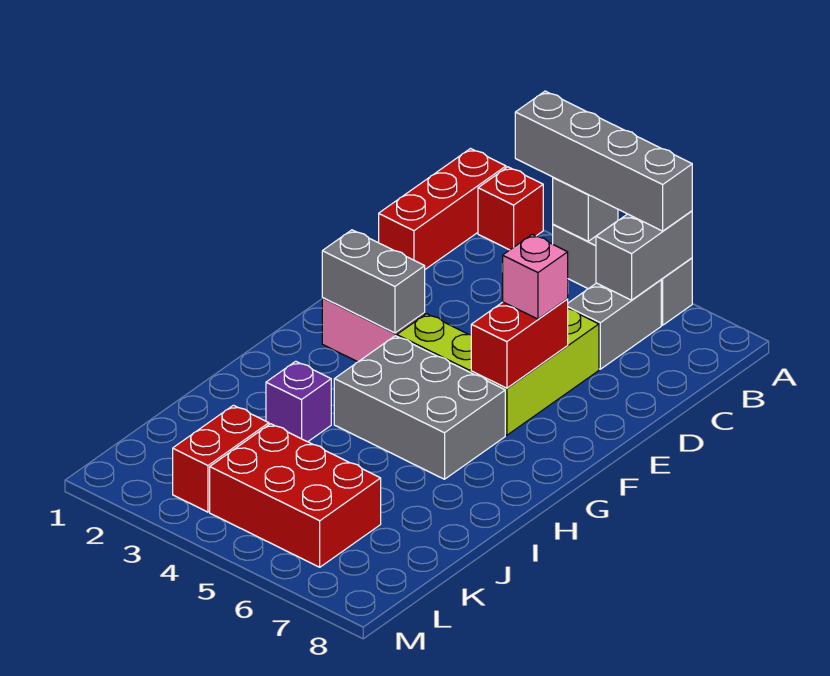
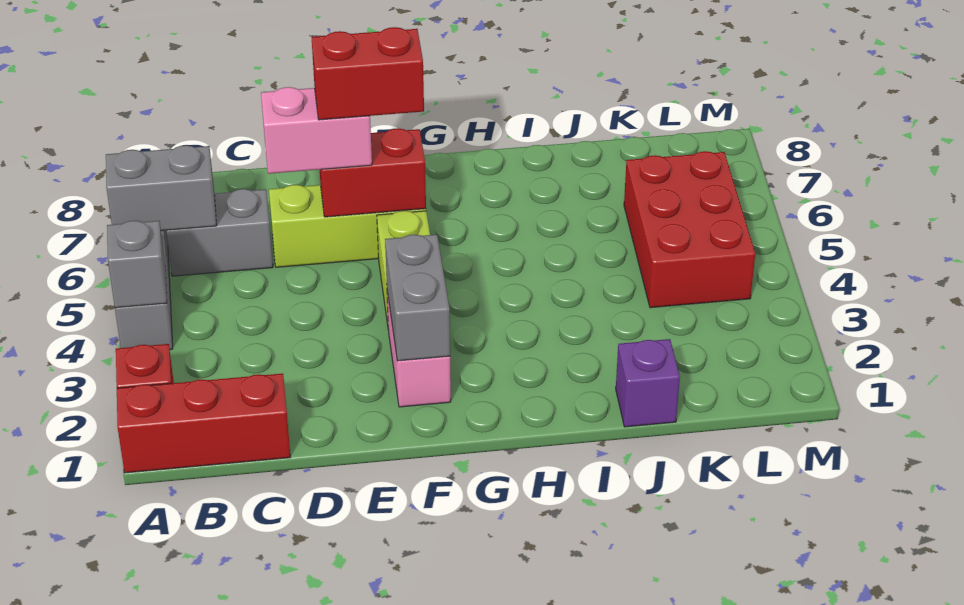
grey brick A3:A6 level 3 -> none
pink brick E6 level 3 -> pink brick D6:E6 level 3
grey brick G4:H6 level 1 -> none
purple brick I3 level 1 -> purple brick J1 level 1
red brick K3:L3 level 1 -> red brick E6:F6 level 4

